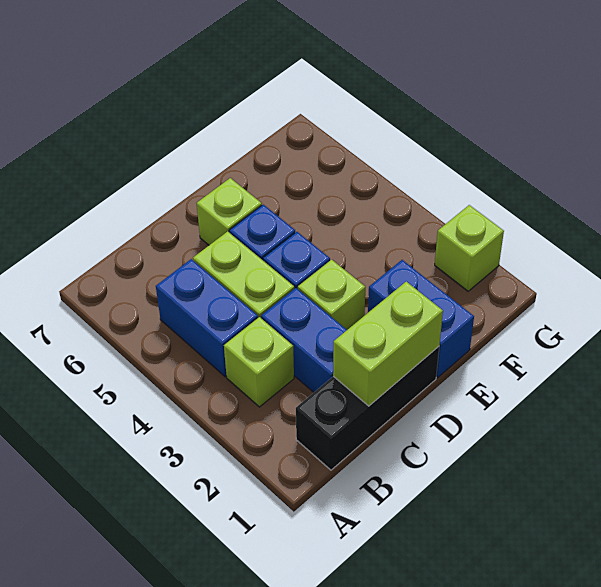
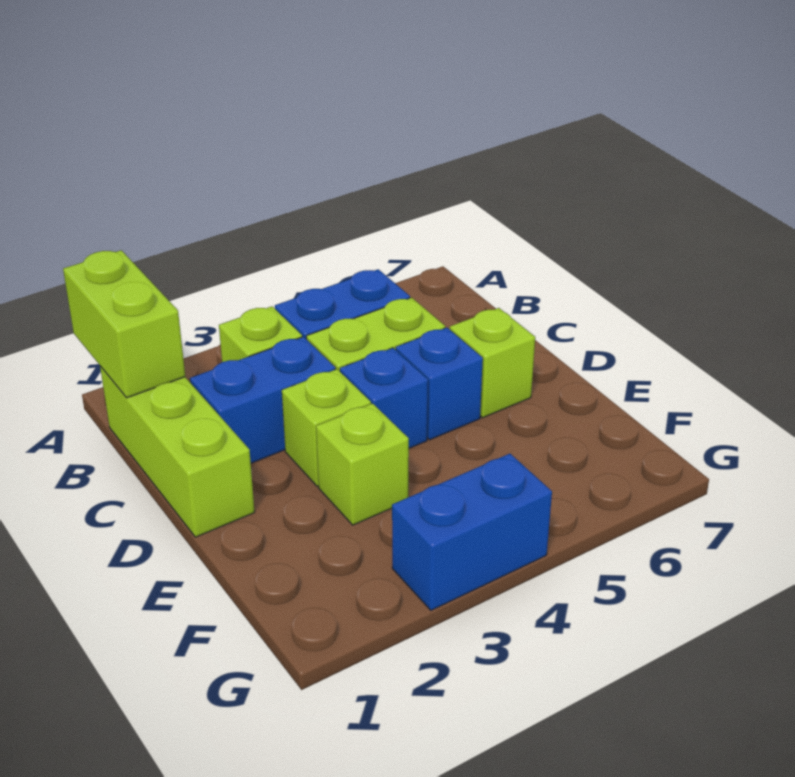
black brick B1:D1 level 1 -> lime brick B1:D1 level 1
lime brick C1:D1 level 2 -> lime brick A1:B1 level 2
blue brick E1:E2 level 1 -> blue brick G3:G4 level 1
lime brick G2 level 1 -> lime brick E3 level 1

